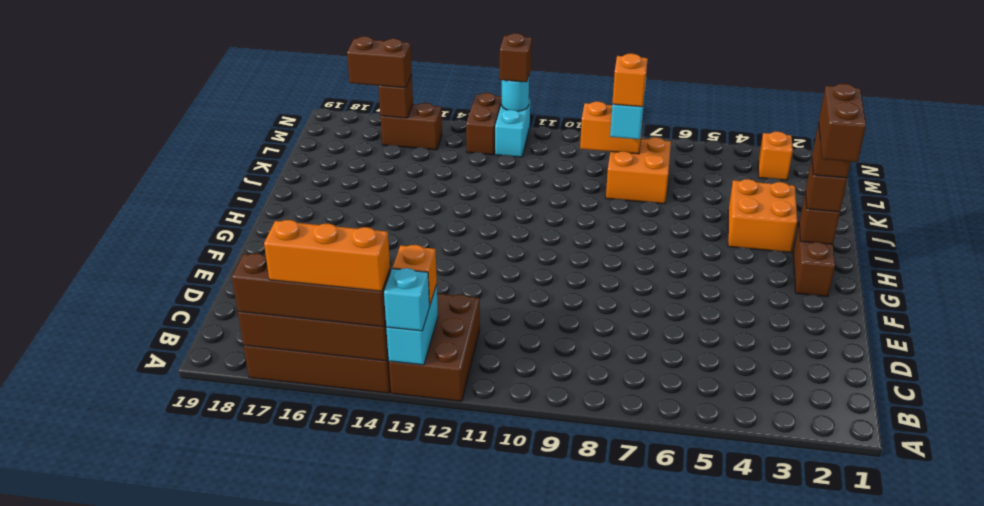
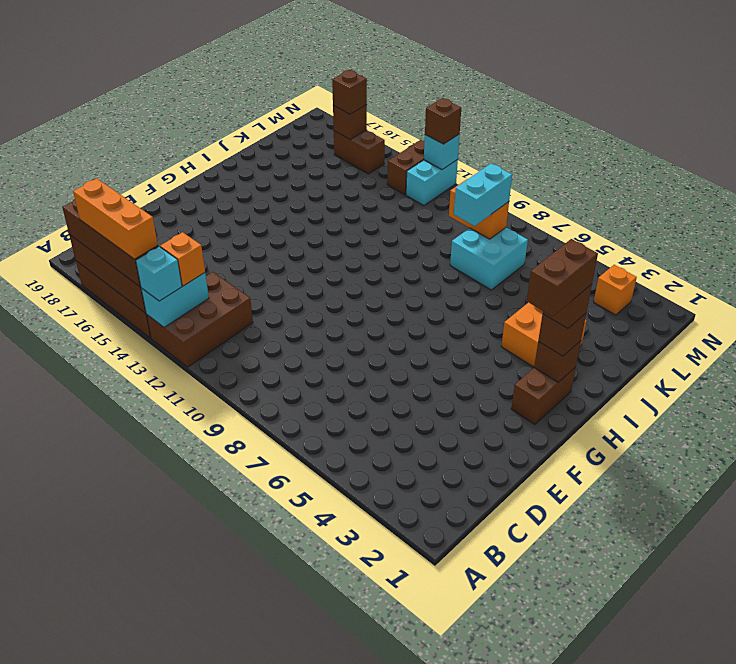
orange brick K7:L8 level 1 -> cyan brick K7:L8 level 1
orange brick K8 level 4 -> none
brown brick M16:M17 level 3 -> brown brick M16 level 3
cyan round brick N12 level 2 -> cyan brick N12 level 2

